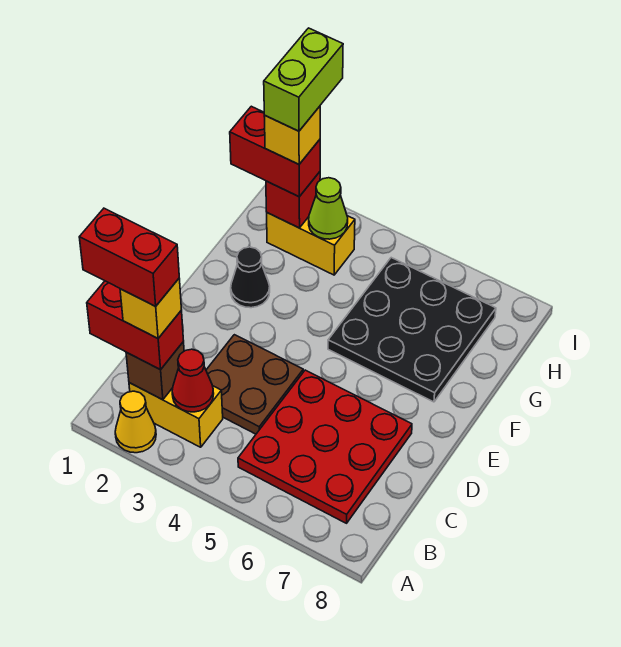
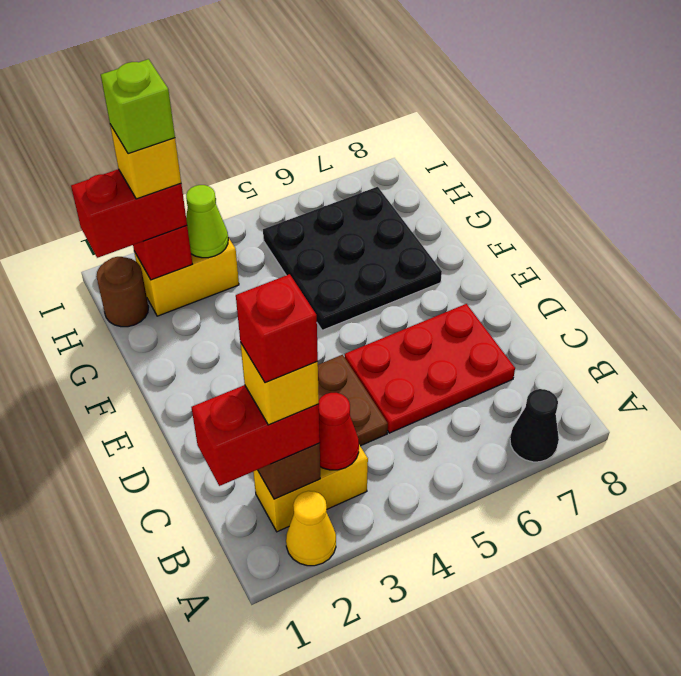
red brick B1:B2 level 5 -> red brick B2 level 5
red plate B5:D7 level 1 -> red plate C5:D7 level 1
black cone F2 level 1 -> black cone A7 level 1
none -> brown round brick H1 level 1
lime brick H2:I2 level 5 -> lime brick H2 level 5

